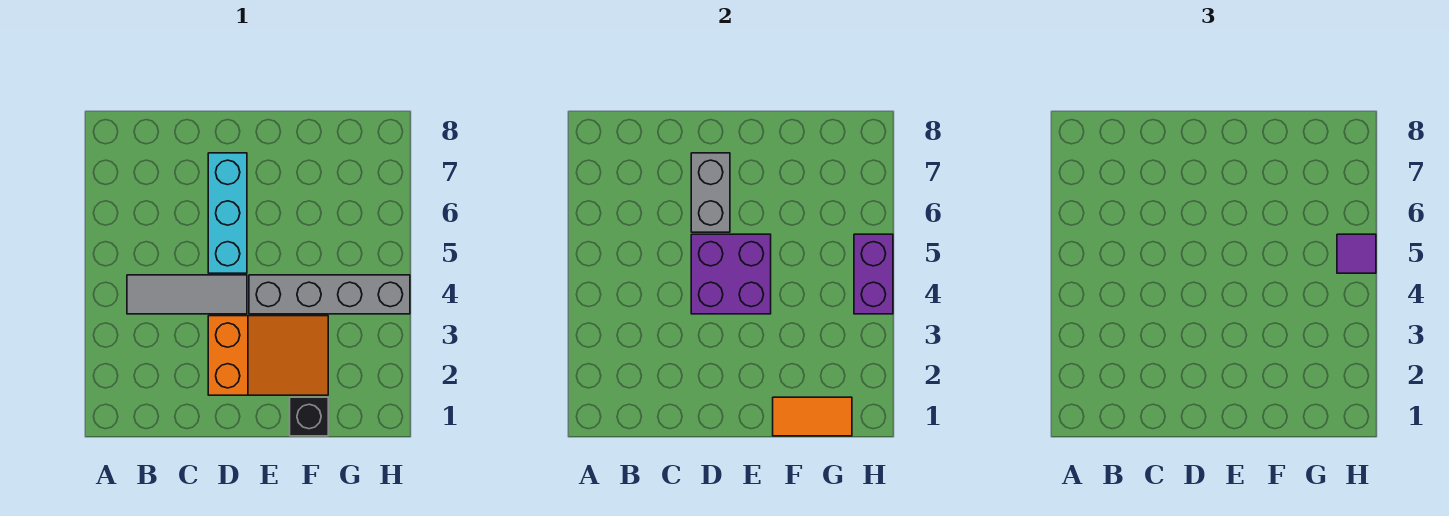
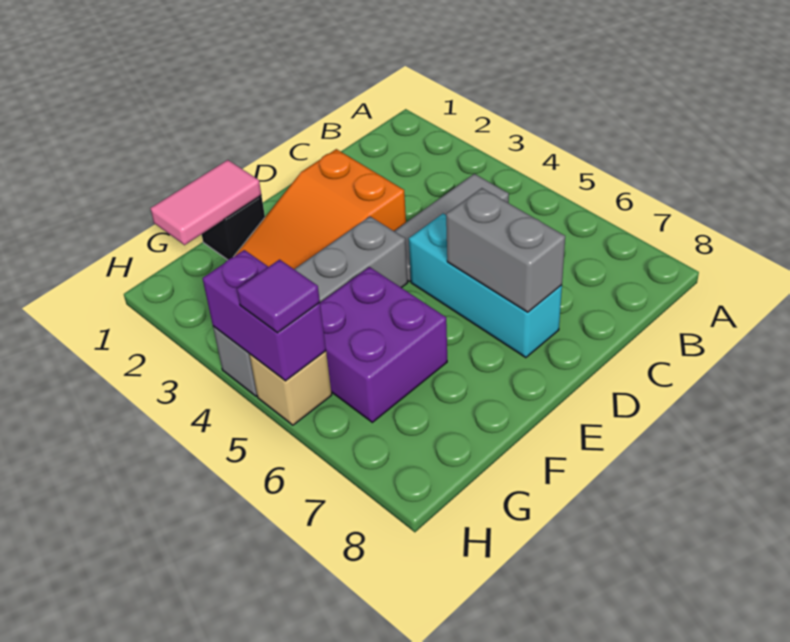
purple brick D4:E5 level 2 -> purple brick F5:G6 level 1
orange tile F1:G1 level 2 -> pink tile F1:G1 level 2
none -> tan brick H5 level 1

